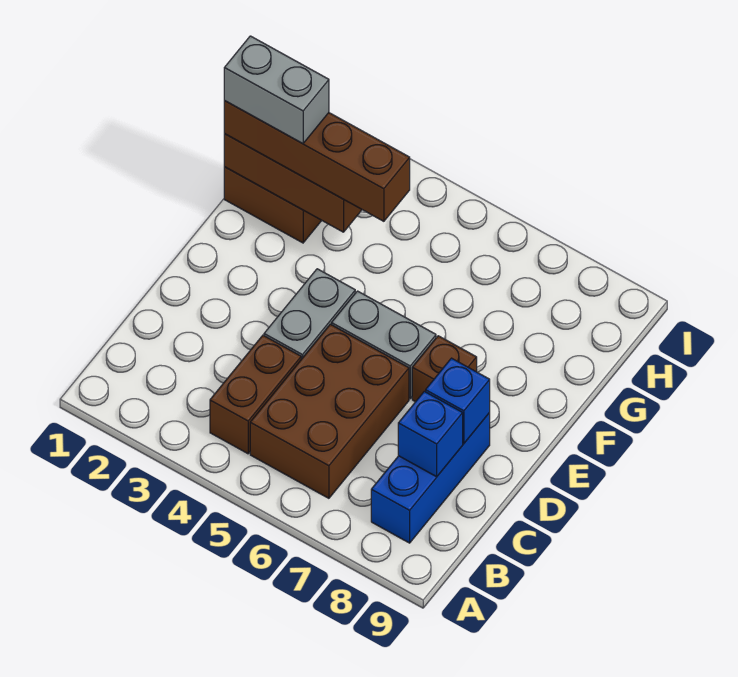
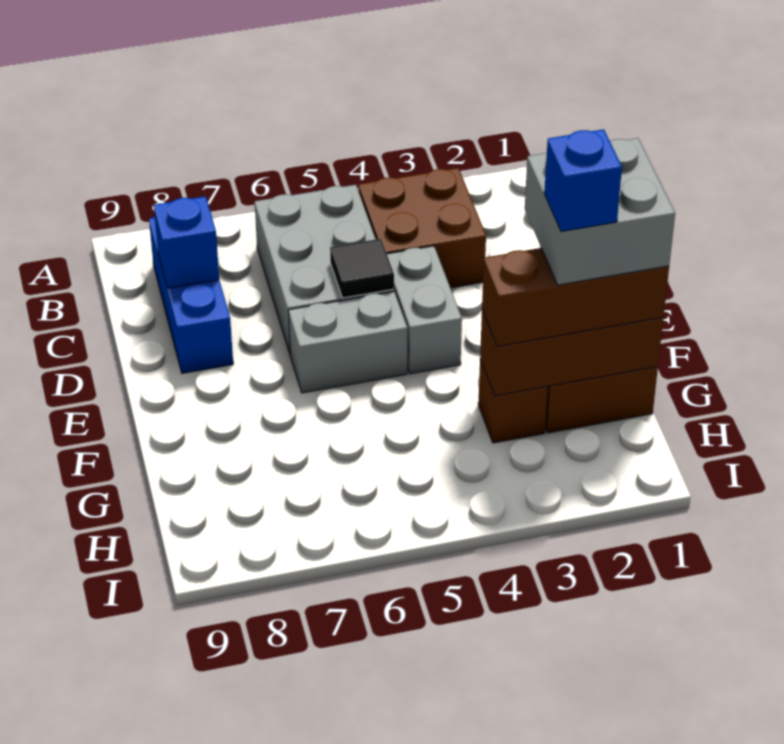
brown brick B4:C4 level 1 -> brown brick B3:C4 level 1
brown brick B5:D6 level 1 -> grey brick B5:D6 level 1
none -> black tile D5 level 2
blue brick D8 level 2 -> blue brick G2 level 5
brown brick E7 level 1 -> brown brick G3 level 1
brown brick G1:G4 level 3 -> brown brick G1:G3 level 3
grey brick G1:G2 level 4 -> grey brick F1:G2 level 4

